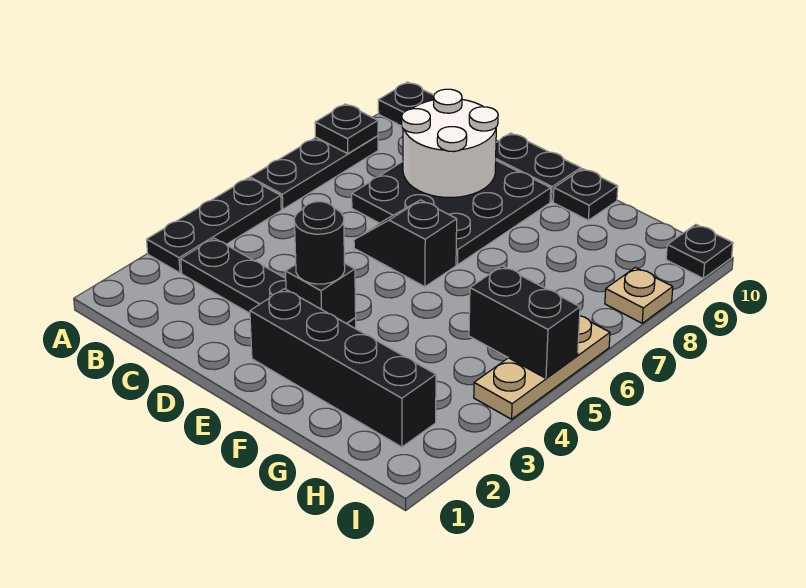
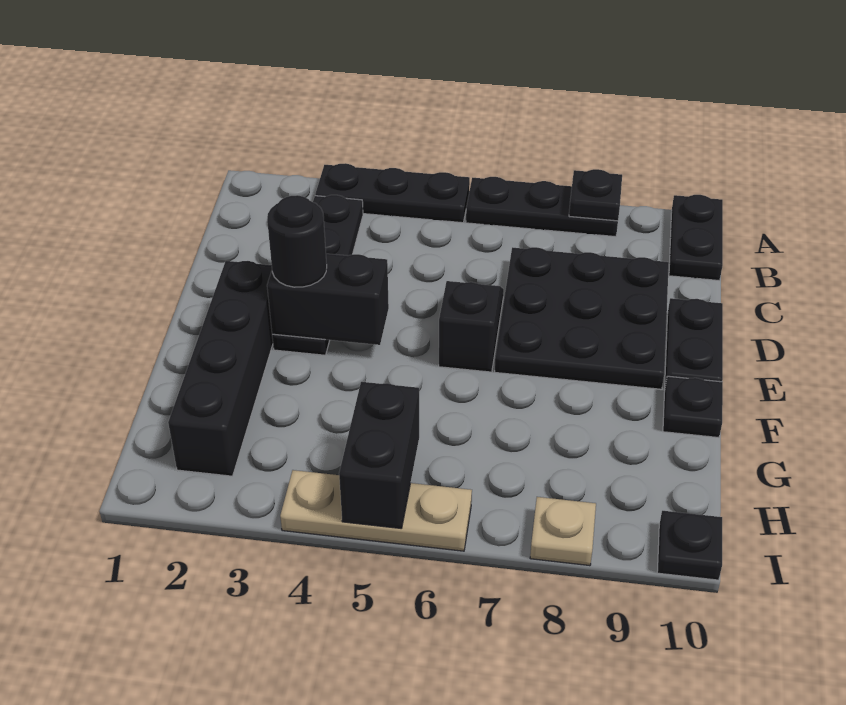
white round brick C8:D9 level 2 -> none
black brick E3 level 2 -> black brick E3:E4 level 2

